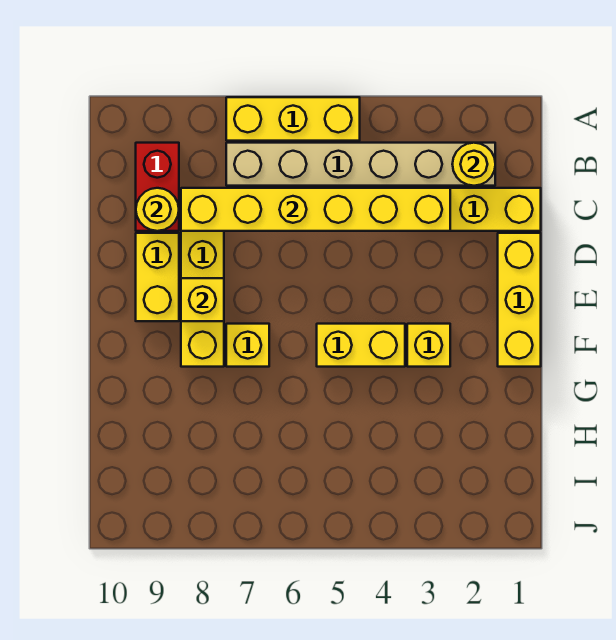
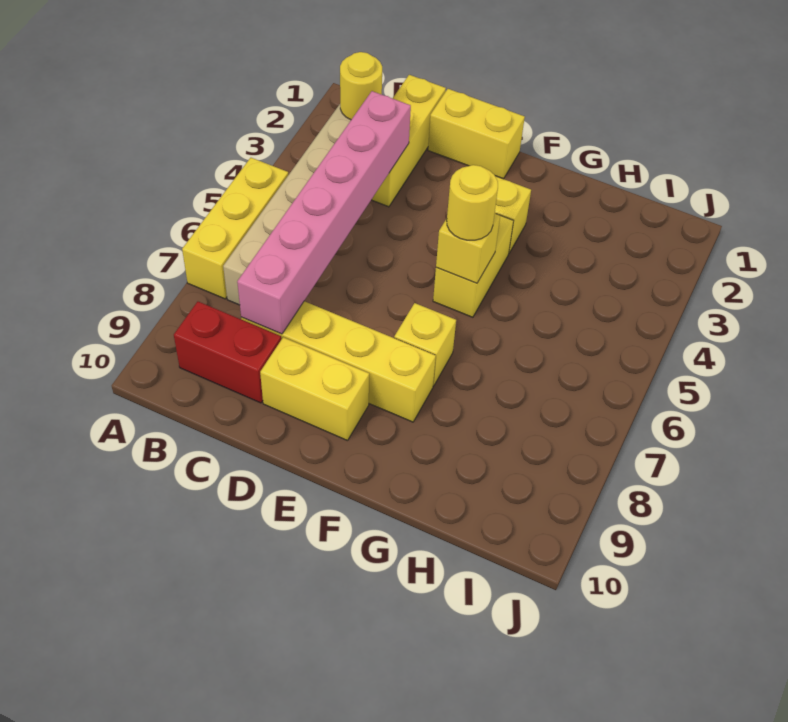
yellow brick C3:C8 level 2 -> pink brick C3:C8 level 2
yellow round brick C9 level 2 -> yellow round brick F5 level 3
yellow brick D1:F1 level 1 -> yellow brick D1:E1 level 1
yellow brick E8 level 2 -> yellow brick F5 level 2

